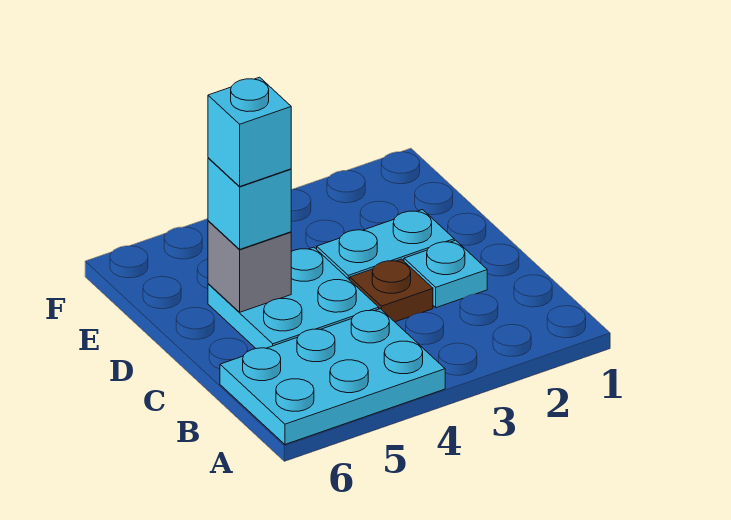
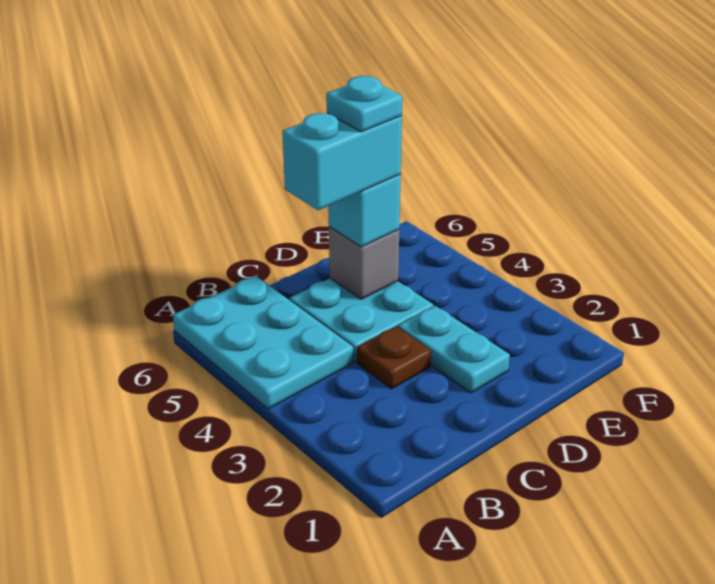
cyan plate C2 level 1 -> cyan plate D5 level 5
cyan brick D5 level 4 -> cyan brick C5:D5 level 4

